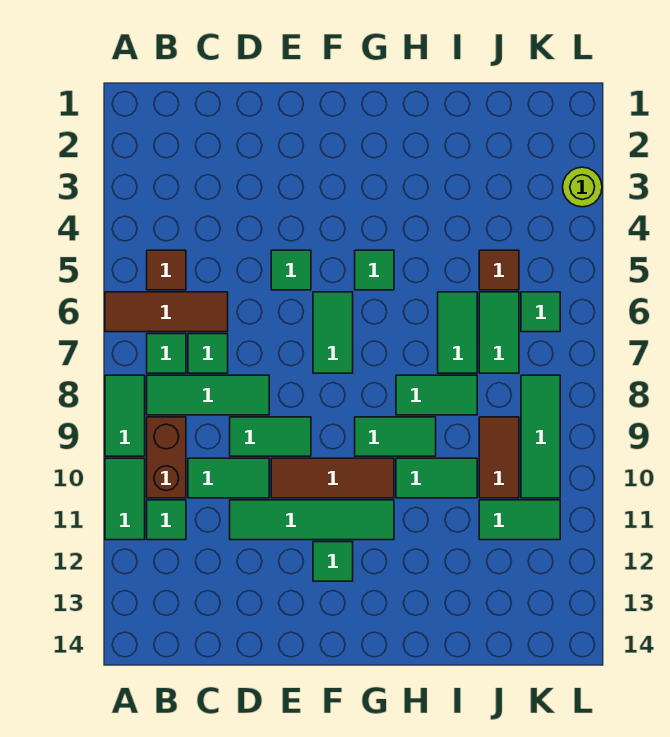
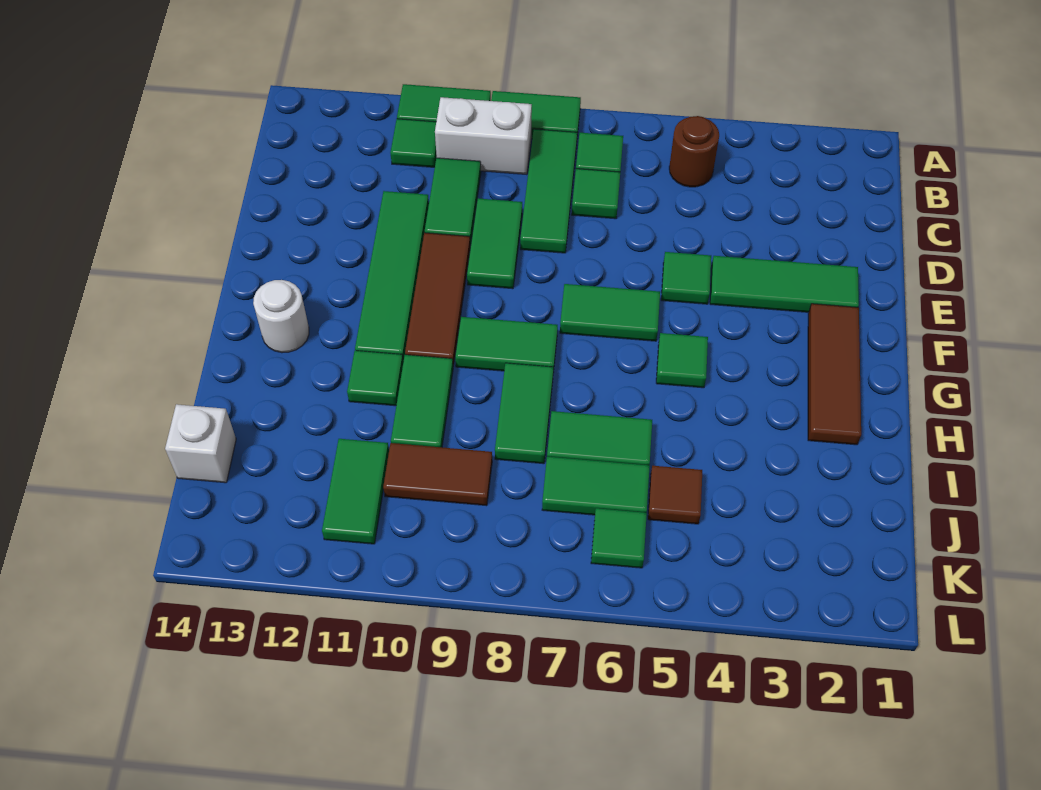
brown tile A6:C6 level 1 -> brown tile F2:H2 level 1
brown tile B5 level 1 -> brown round brick B5 level 1
brown brick B9:B10 level 1 -> white brick B9:B10 level 1
green tile F12 level 1 -> green tile H11 level 1
green tile G9:H9 level 1 -> green tile G8:G9 level 1
none -> white round brick G13 level 1
none -> white brick J14 level 1
green tile K8:K10 level 1 -> green tile E2:E4 level 1
lime round brick L3 level 1 -> none

